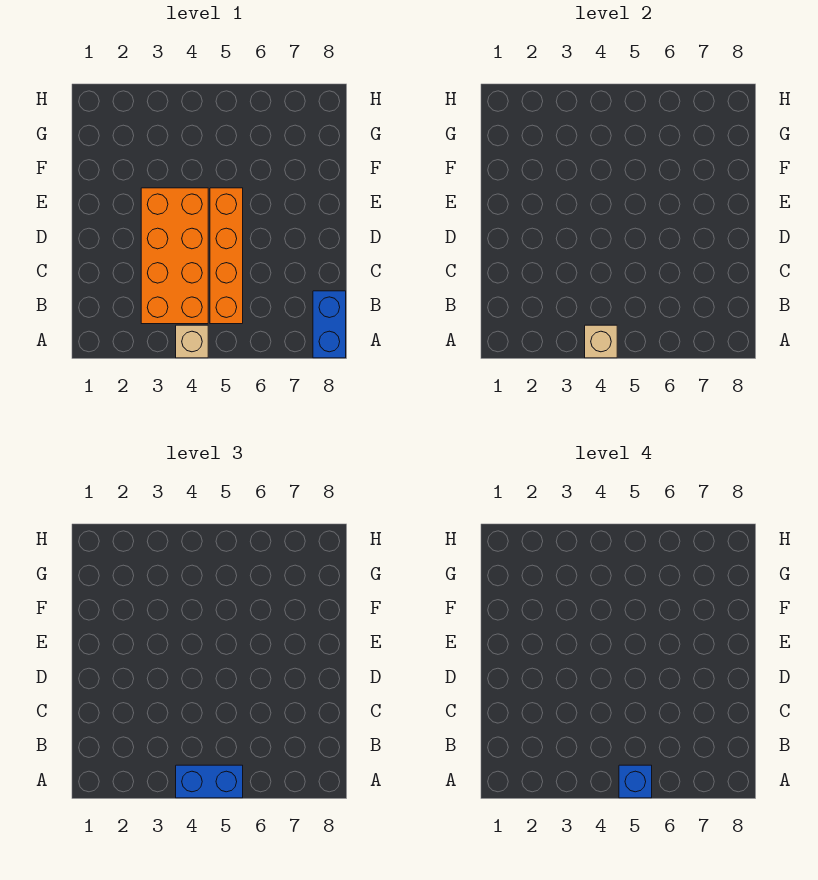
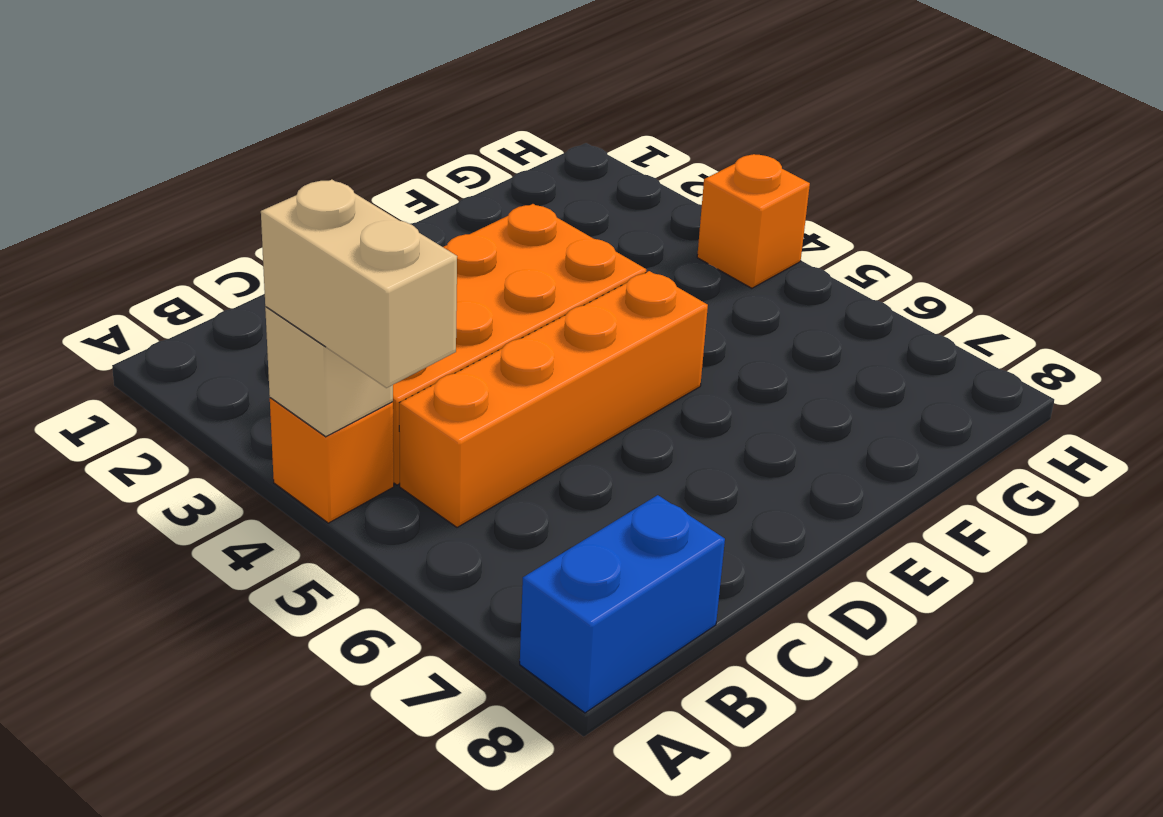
tan brick A4 level 1 -> orange brick A4 level 1
blue brick A4:A5 level 3 -> tan brick A4:A5 level 3
blue brick A5 level 4 -> none
none -> orange brick H4 level 1

